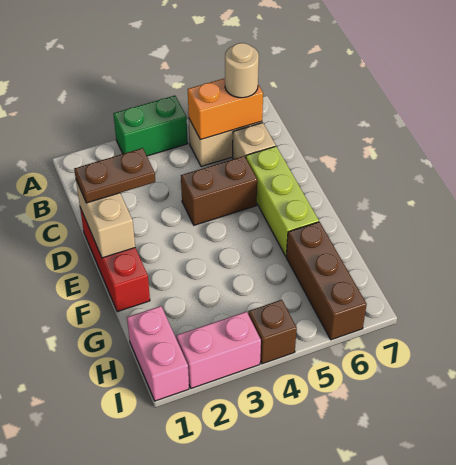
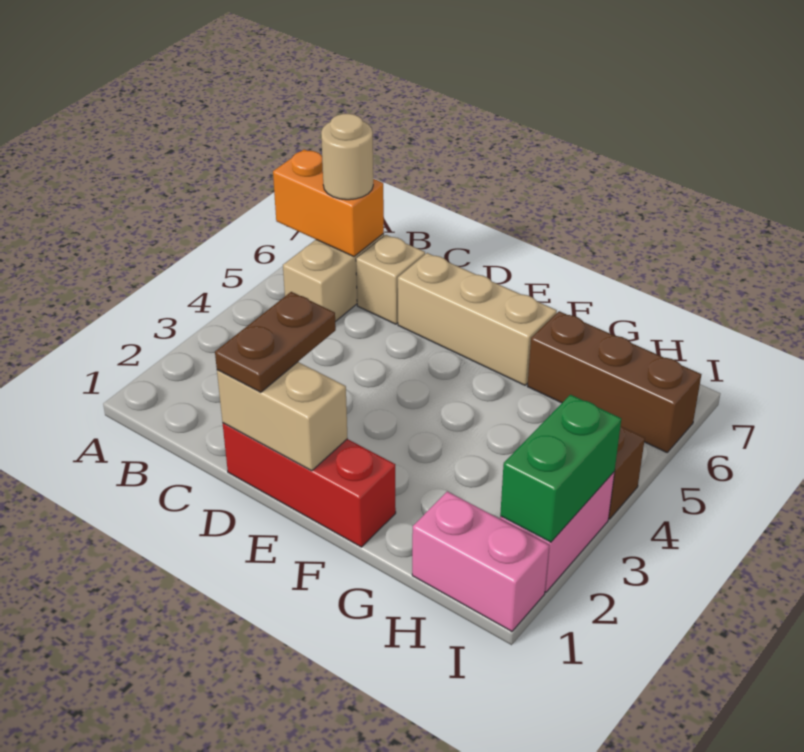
green brick A3:A4 level 1 -> green brick I2:I3 level 2
orange brick B5:B6 level 2 -> orange brick A6:B6 level 2
brown brick D4:D5 level 1 -> none
lime brick D6:F6 level 1 -> tan brick D6:F6 level 1

